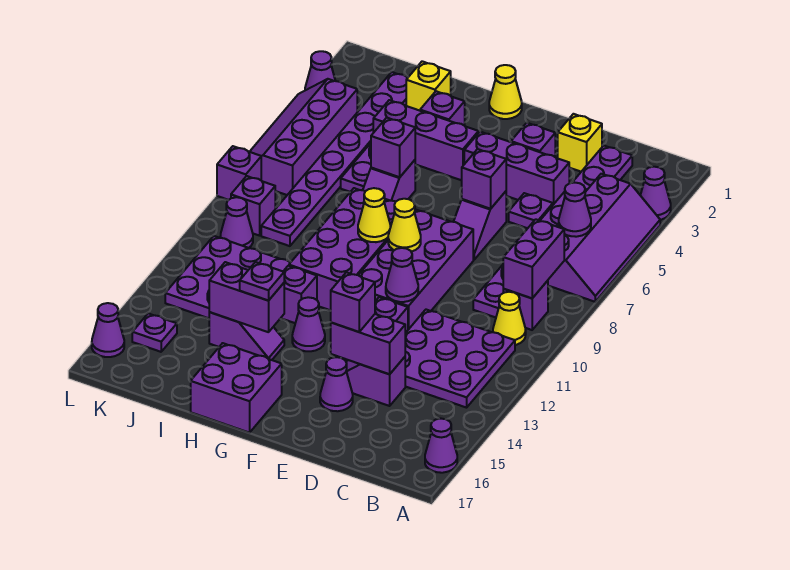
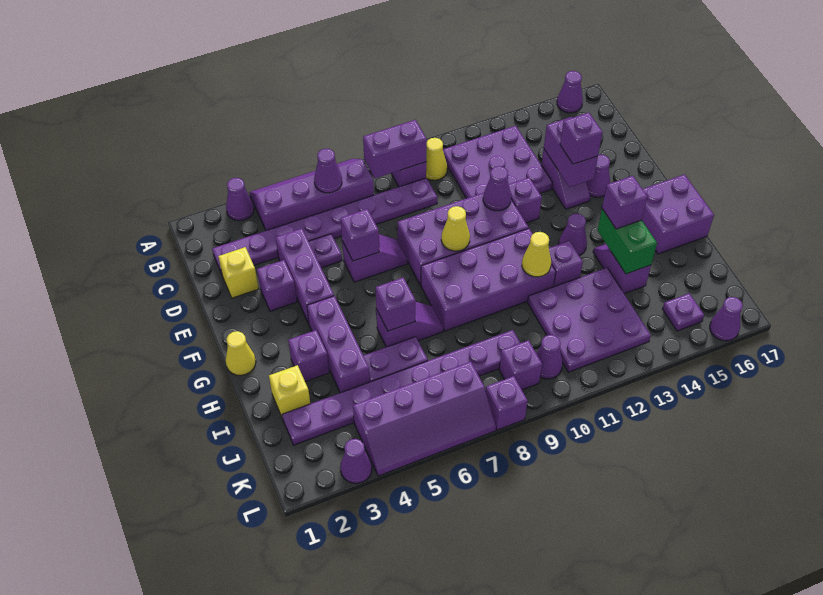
yellow cone G9 level 2 -> yellow cone H11 level 2
purple brick H14:I14 level 2 -> green brick H14:I14 level 2
purple plate H14 level 3 -> purple brick H14 level 3

